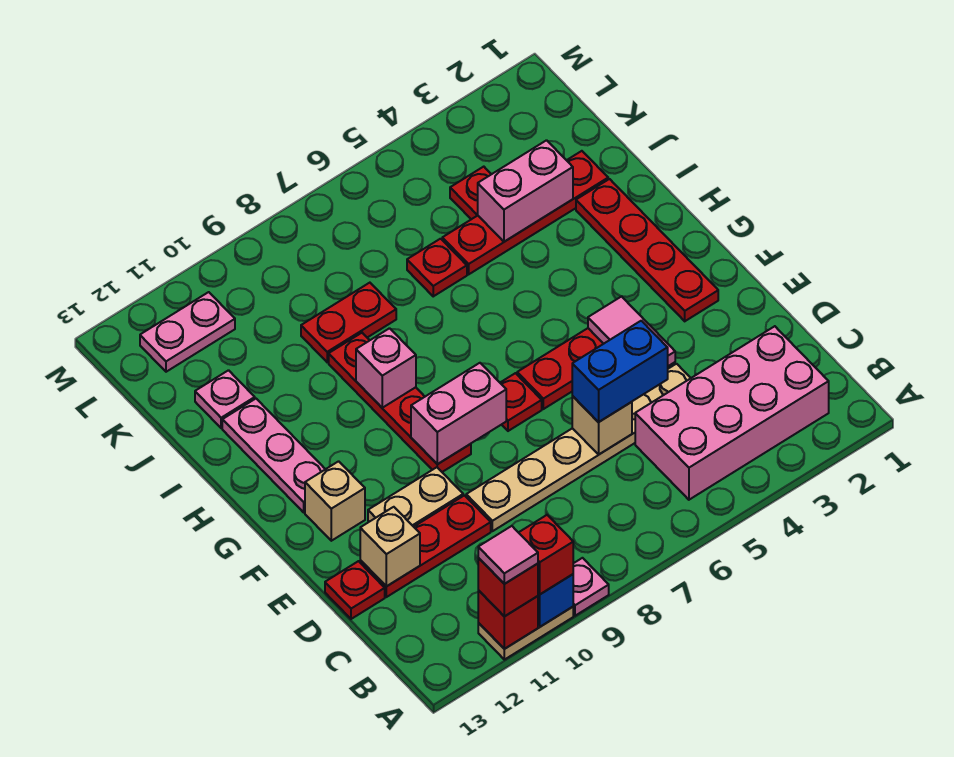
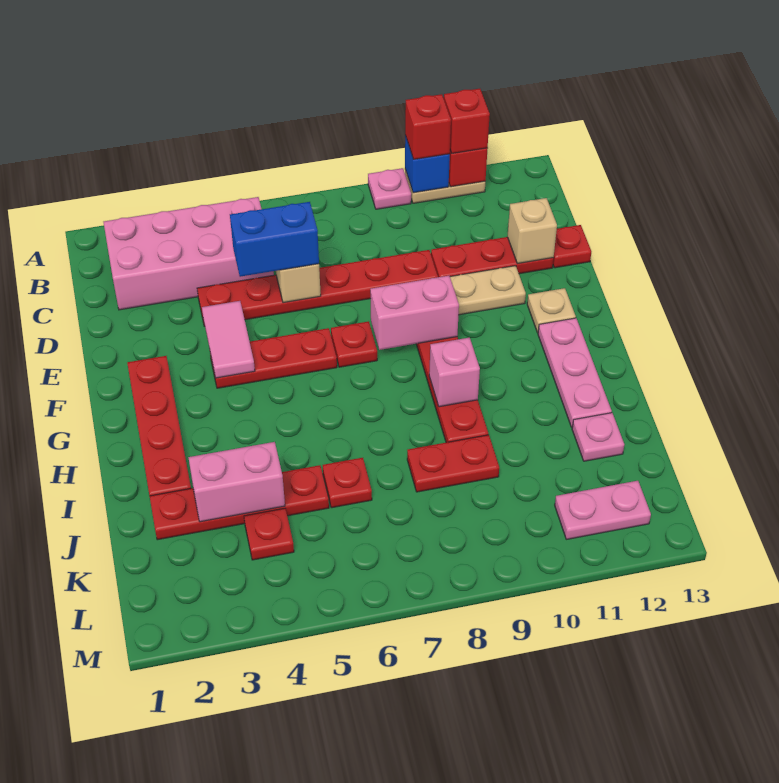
pink tile A11 level 4 -> none
tan plate D4:D9 level 1 -> red plate D4:D9 level 1
tan brick F12 level 1 -> tan plate F12 level 1

